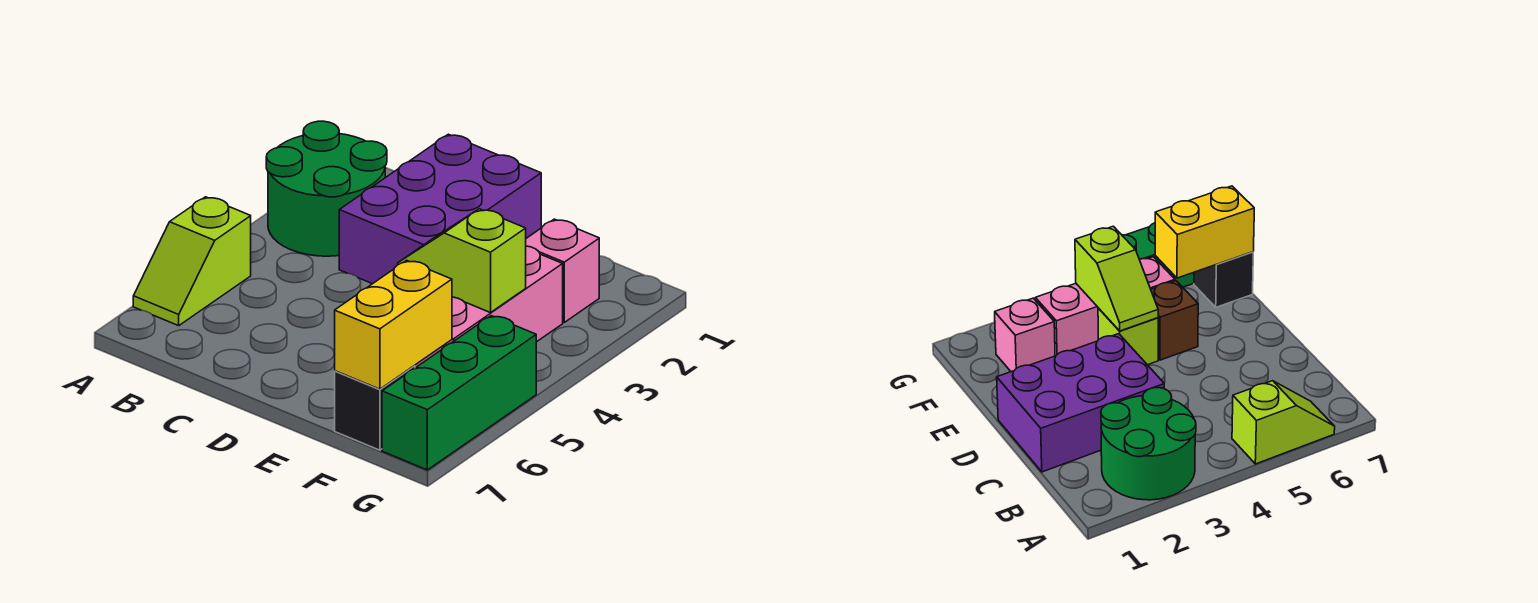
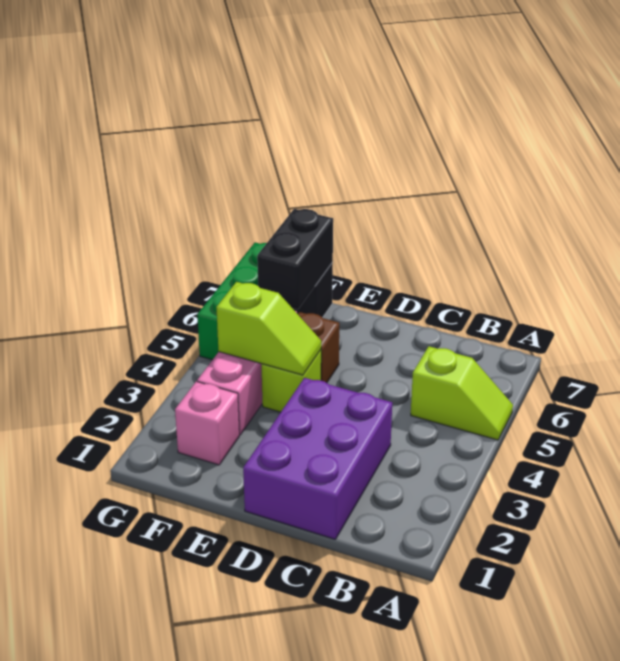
green round brick A2:B3 level 1 -> none
lime slope A5:A6 level 1 top 5 -> lime slope A5:B5 level 1 top B
yellow brick F6:F7 level 2 -> black brick F6:F7 level 2

